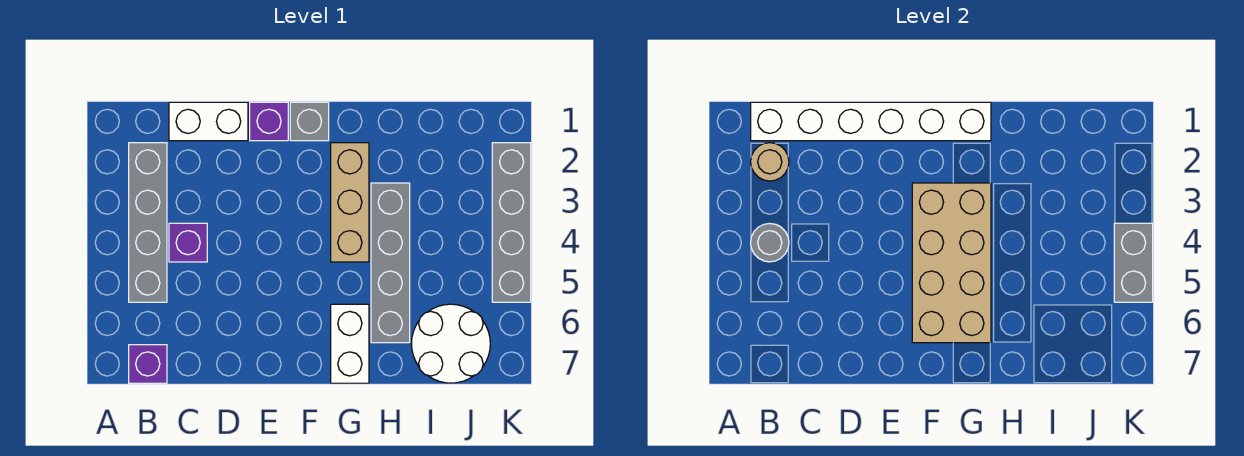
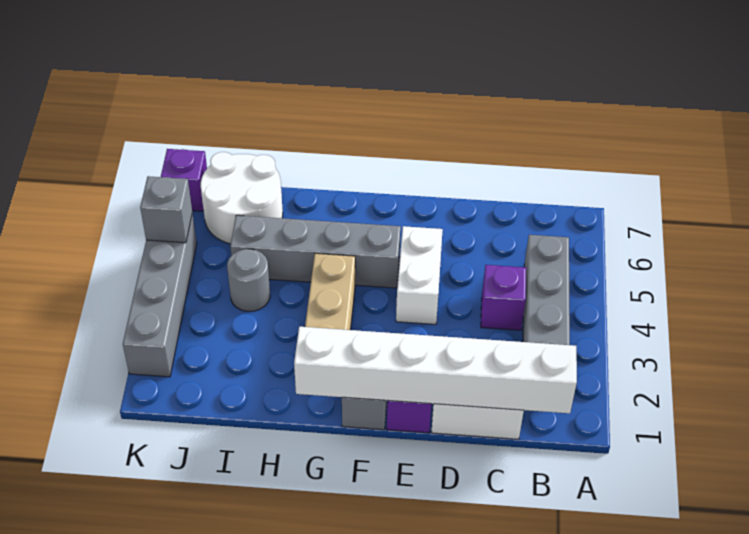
tan round brick B2 level 2 -> none
grey round brick B4 level 2 -> grey round brick I4 level 1
purple brick B7 level 1 -> purple brick K7 level 1
tan brick F3:G6 level 2 -> none
white brick G6:G7 level 1 -> white brick E4:E5 level 1
grey brick H3:H6 level 1 -> grey brick F5:I5 level 1
grey brick K4:K5 level 2 -> grey brick K5 level 2

